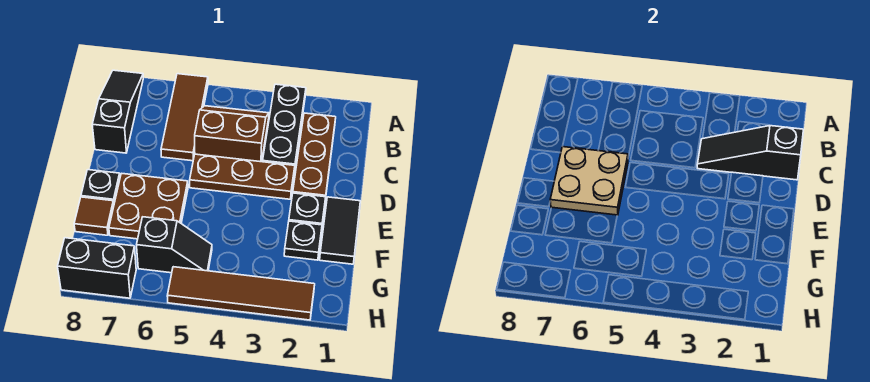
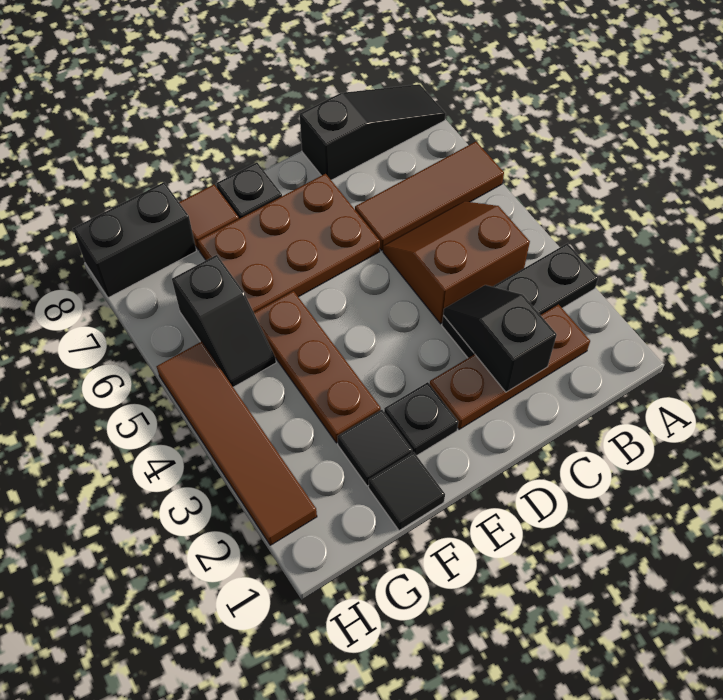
brown slope B4:C5 level 1 top C -> brown slope B4:C5 level 1 top 4
black slope C1:C3 level 2 top 1 -> black slope C2:C3 level 2 top 2
brown plate D3:D5 level 1 -> brown plate F3:F5 level 1
tan plate D6:E7 level 2 -> none
black tile E1:F1 level 1 -> black tile F1 level 1
brown plate E6:F7 level 1 -> brown plate D6:F7 level 1
black plate F2 level 1 -> black tile F2 level 1
black brick H7:H8 level 1 -> black brick G8:H8 level 1

